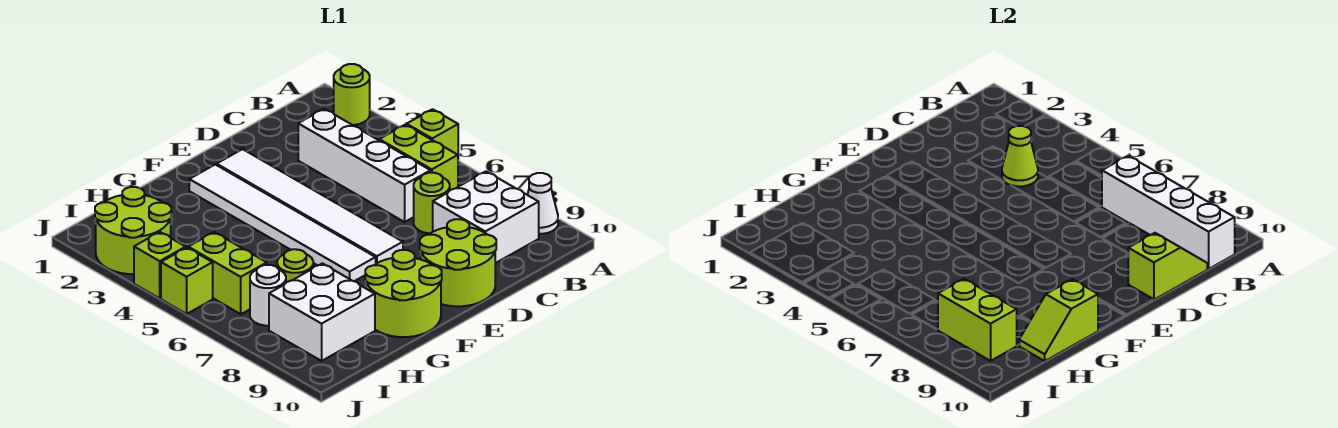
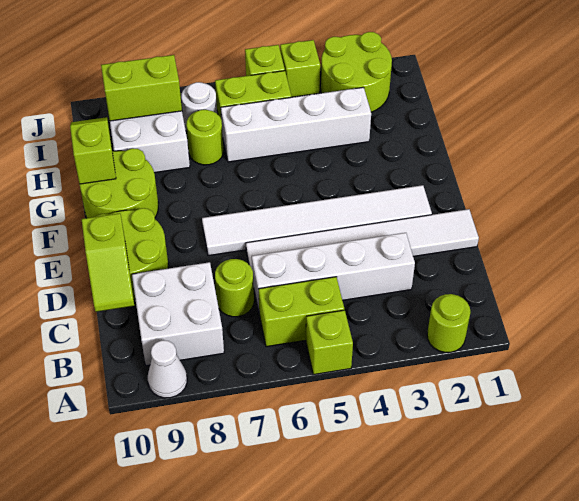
white brick B7:B10 level 2 -> white brick H3:H6 level 1
lime cone C4 level 2 -> none
white tile F2:F7 level 1 -> white tile D1:D6 level 1

